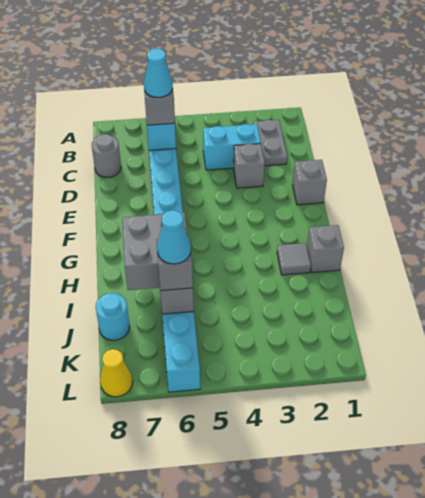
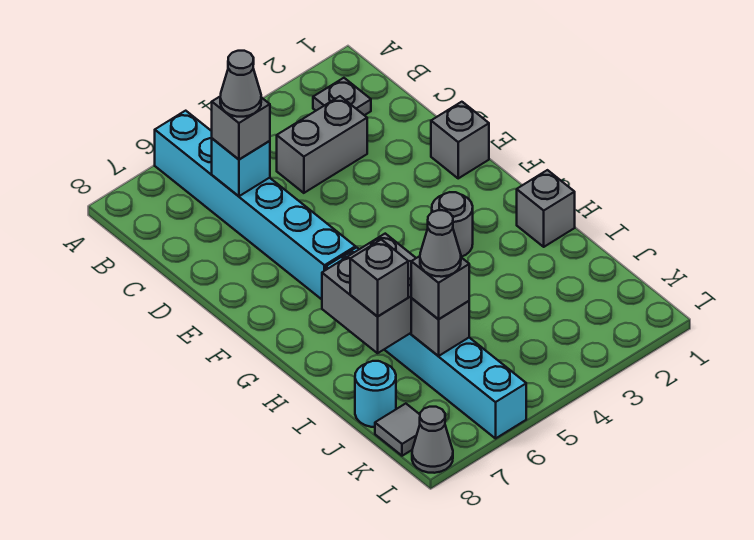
grey plate B2:C2 level 1 -> grey plate B2 level 1
cyan brick C3:C4 level 1 -> grey brick C3:C4 level 1
cyan cone C6 level 4 -> grey cone C6 level 4
grey round brick C8 level 1 -> grey round brick G3 level 1
grey brick D3 level 1 -> grey brick I7 level 3
grey tile H2 level 1 -> grey tile K8 level 1
cyan cone J6 level 4 -> grey cone J6 level 4
yellow cone L8 level 1 -> grey cone L8 level 1

